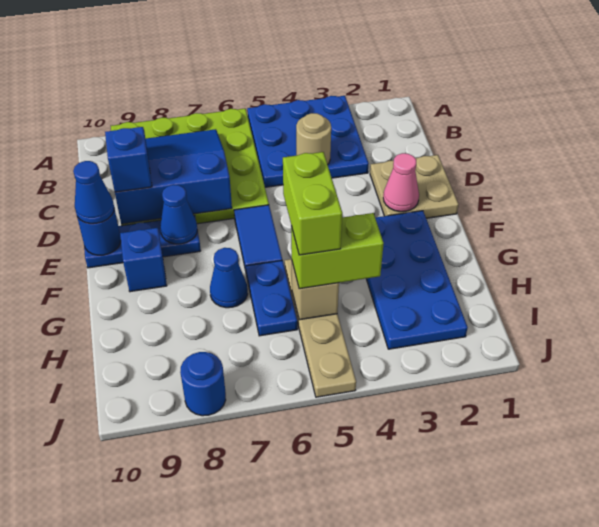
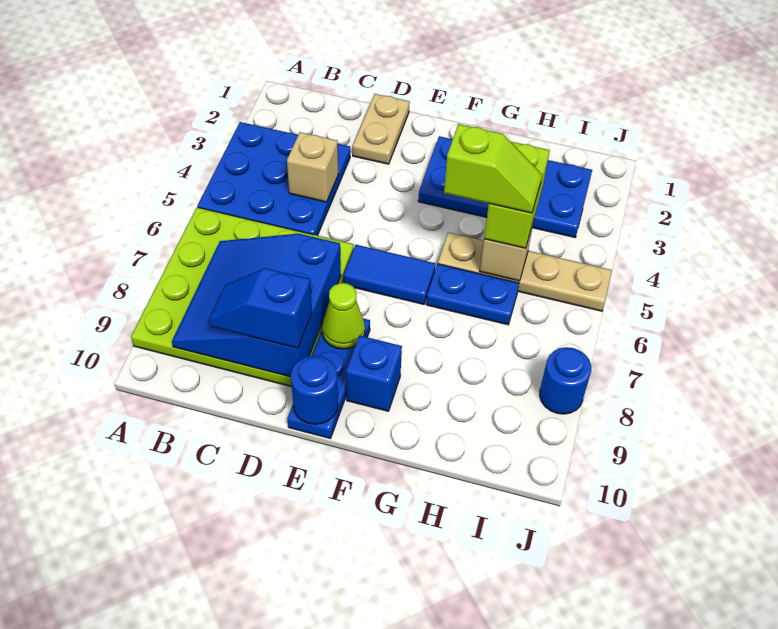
tan round brick C4 level 2 -> tan brick C4 level 2
tan plate D1:E2 level 1 -> tan plate D1:D2 level 1
pink cone E2 level 2 -> none
blue cone E8 level 2 -> lime cone E8 level 2
blue cone E10 level 3 -> none
lime brick G5:H5 level 4 -> lime slope G5:H5 level 4 top G
blue cone G7 level 1 -> none

